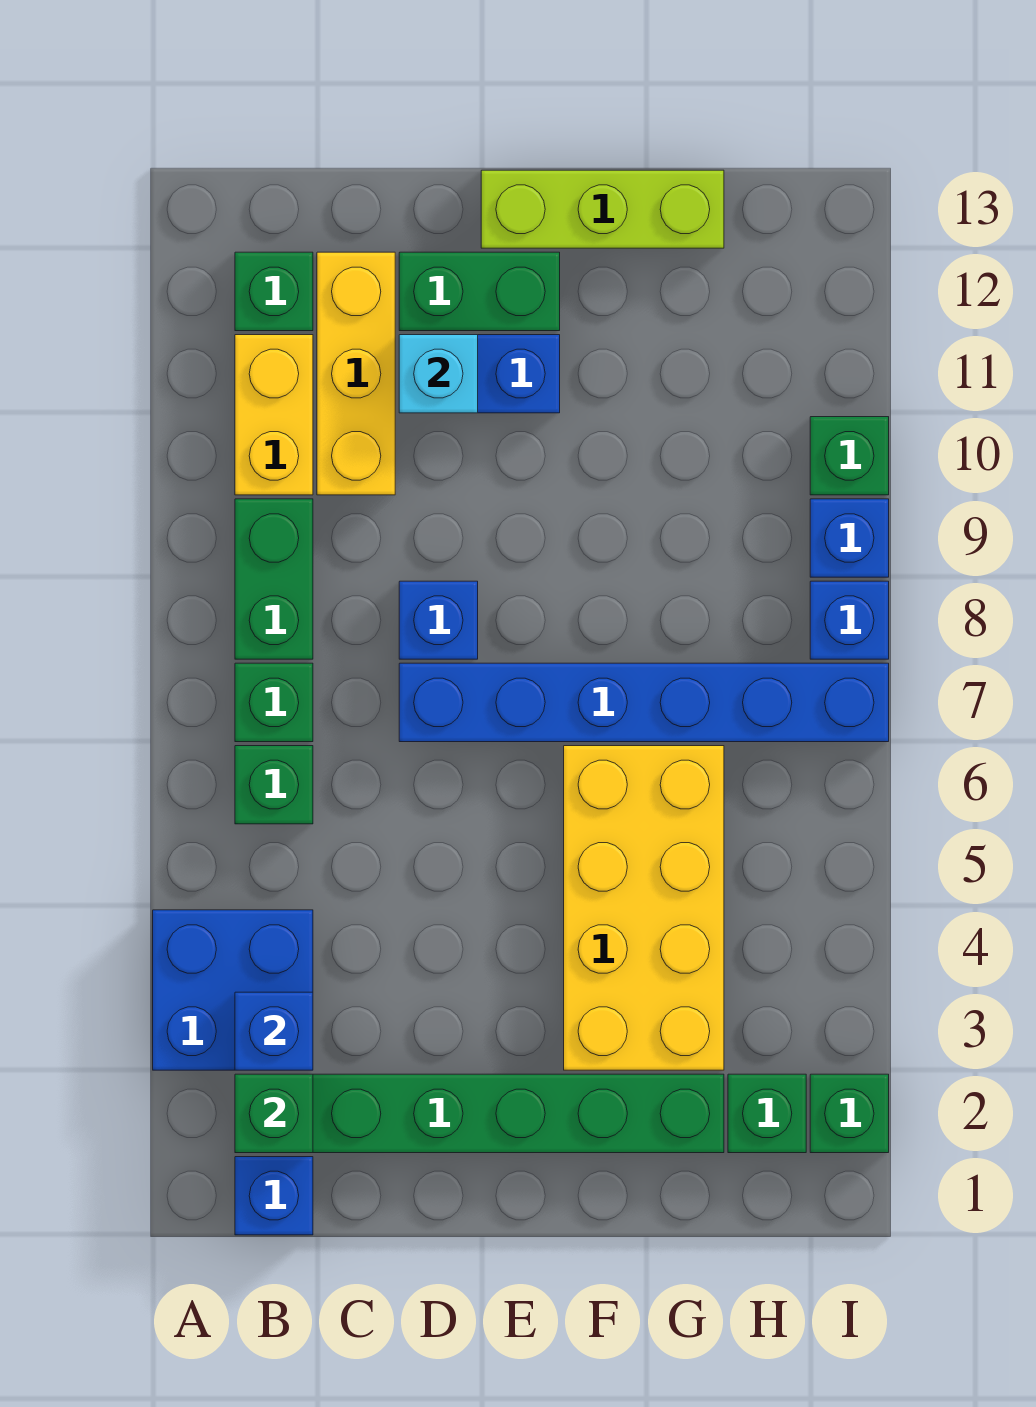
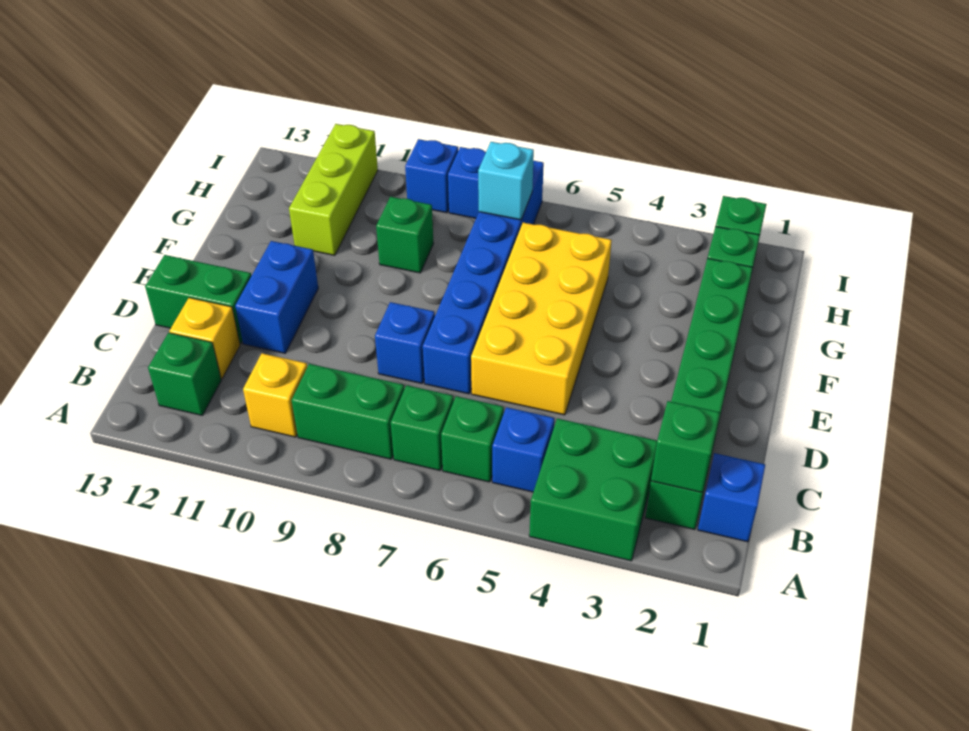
blue brick A3:B4 level 1 -> green brick A3:B4 level 1
blue brick B3 level 2 -> blue brick B5 level 1
yellow brick B10:B11 level 1 -> yellow brick B10 level 1
yellow brick C10:C12 level 1 -> yellow brick C12 level 1
cyan brick D11 level 2 -> cyan brick H7 level 2
green brick D12:E12 level 1 -> green brick D12:D13 level 1
lime brick E13:G13 level 1 -> lime brick G11:I11 level 1
yellow brick F3:G6 level 1 -> yellow brick D5:G6 level 1
green brick I10 level 1 -> green brick G9 level 1

